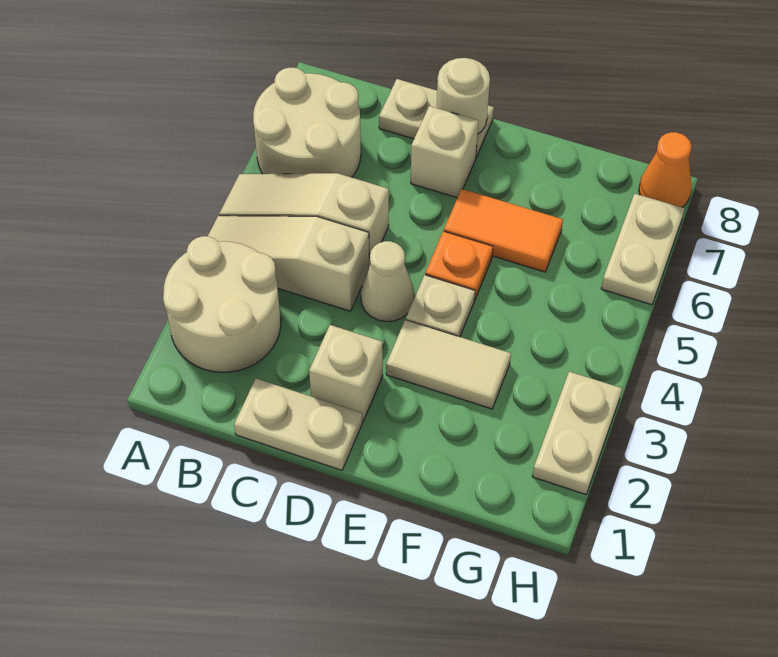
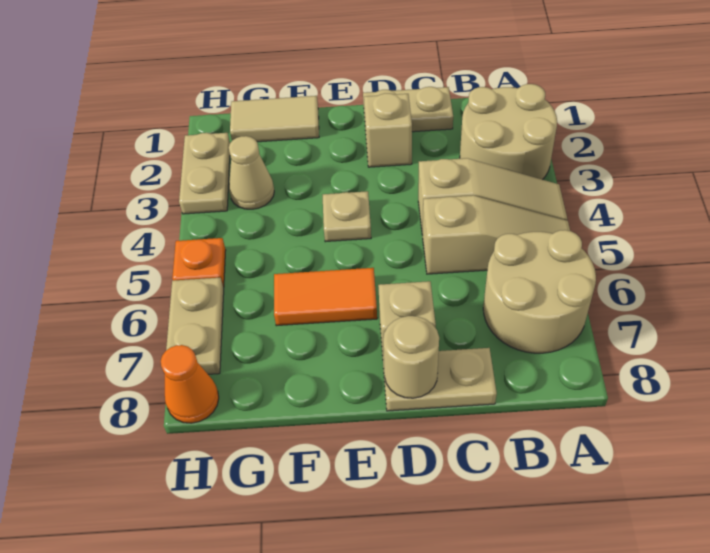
tan cone D4 level 1 -> tan cone G3 level 1
tan tile E3:F3 level 1 -> tan tile F1:G1 level 1
orange plate E5 level 1 -> orange plate H5 level 1

